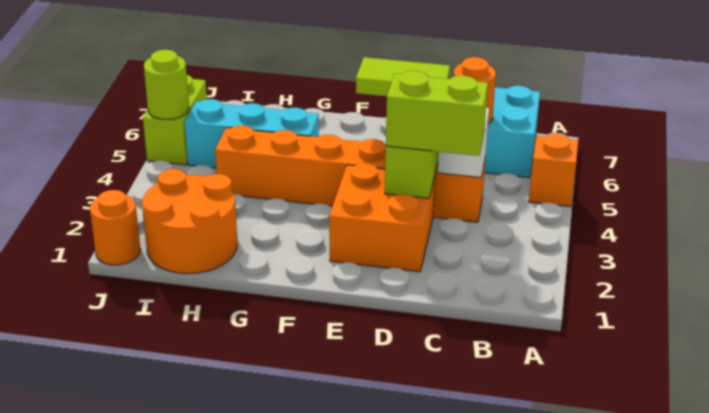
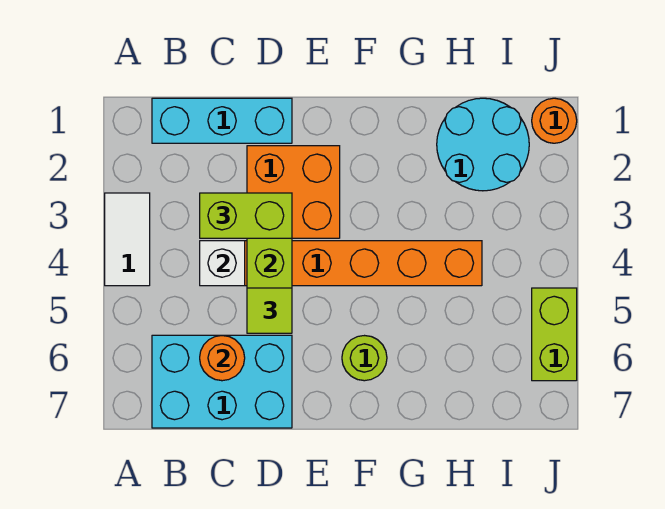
none -> white tile A3:A4 level 1
orange brick A5 level 1 -> none
lime tile D5:E5 level 3 -> lime tile D5 level 3
cyan brick G5:I5 level 1 -> cyan brick B1:D1 level 1
orange round brick H1:I2 level 1 -> cyan round brick H1:I2 level 1
lime round brick J5 level 2 -> lime round brick F6 level 1

